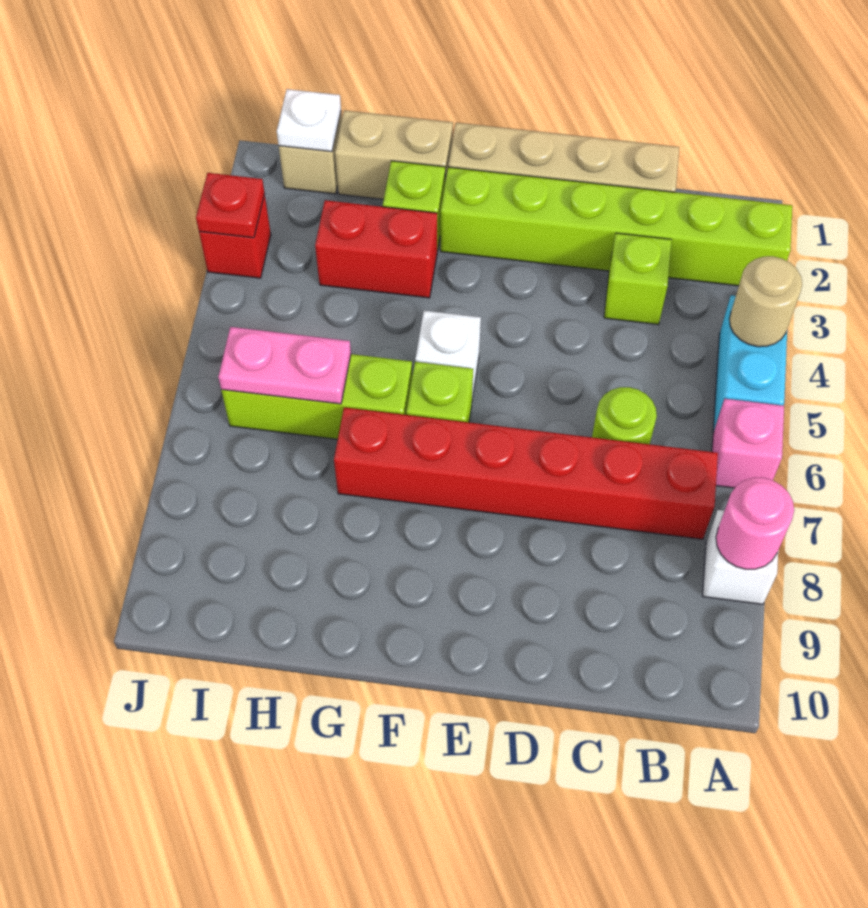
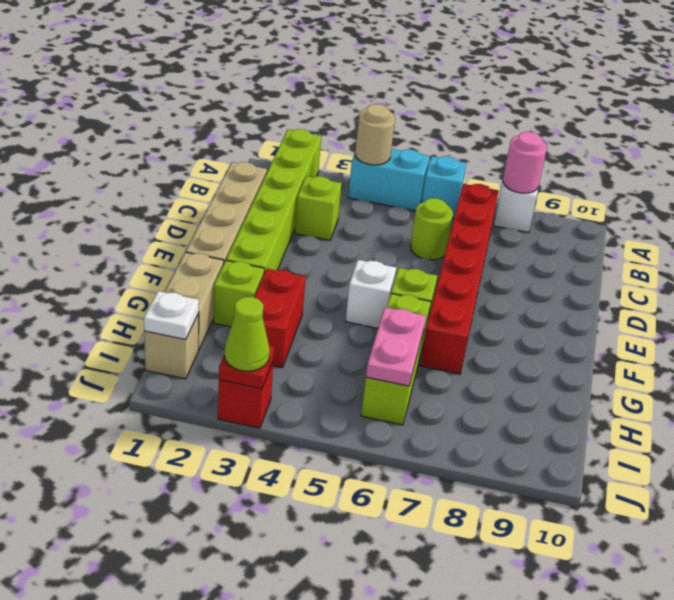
pink brick A6 level 1 -> cyan brick A6 level 1
none -> lime cone J3 level 3

